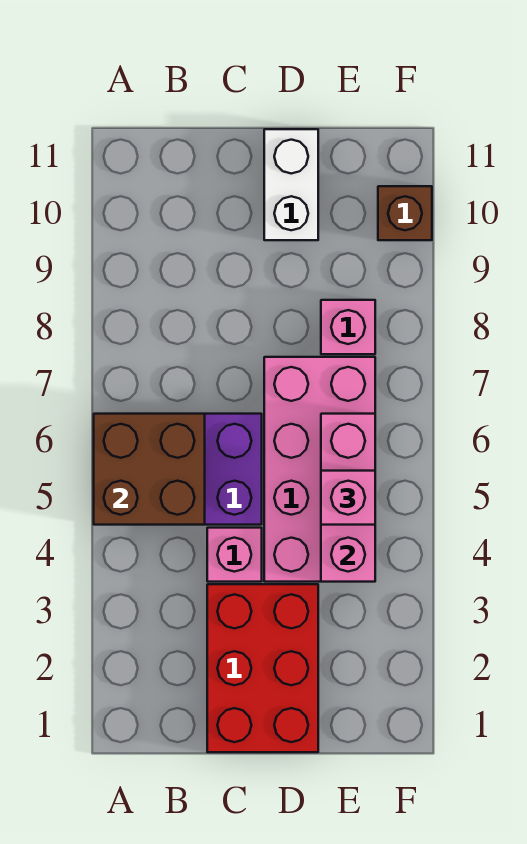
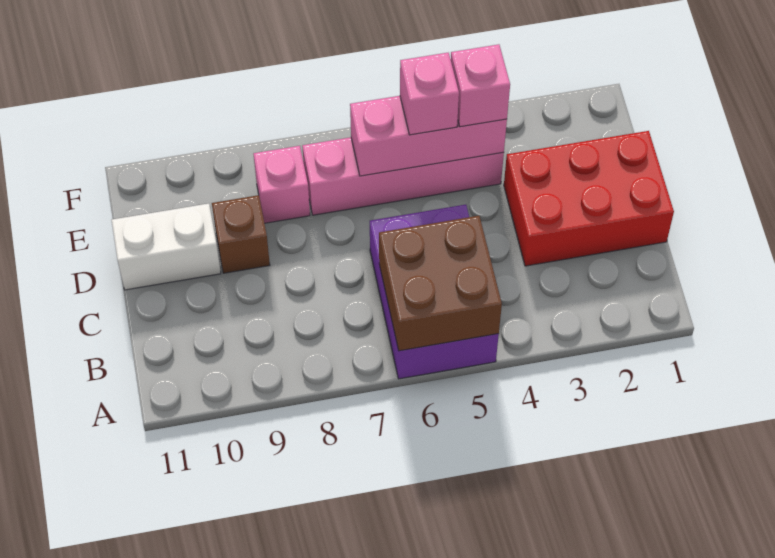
pink brick C4 level 1 -> pink brick E4 level 3
pink brick D4:E7 level 1 -> pink brick E4:E7 level 1
brown brick F10 level 1 -> brown brick D9 level 1

